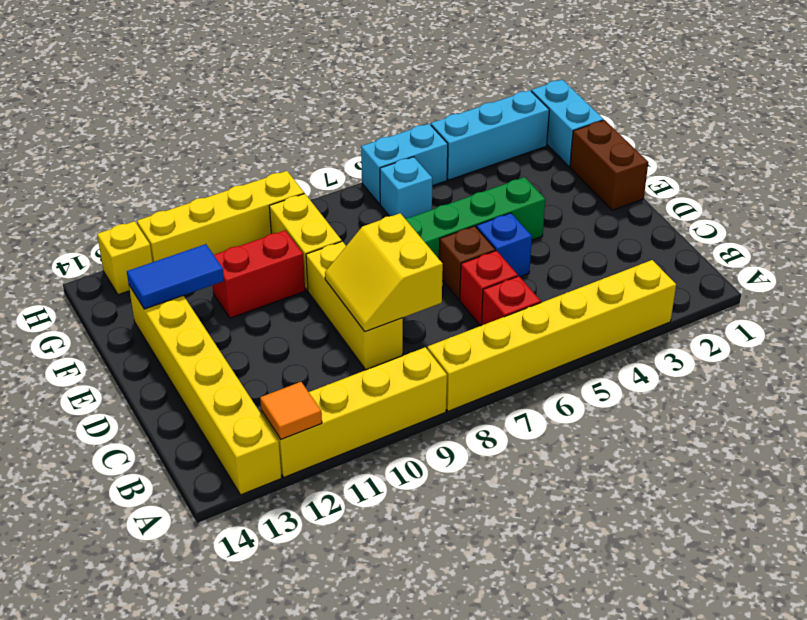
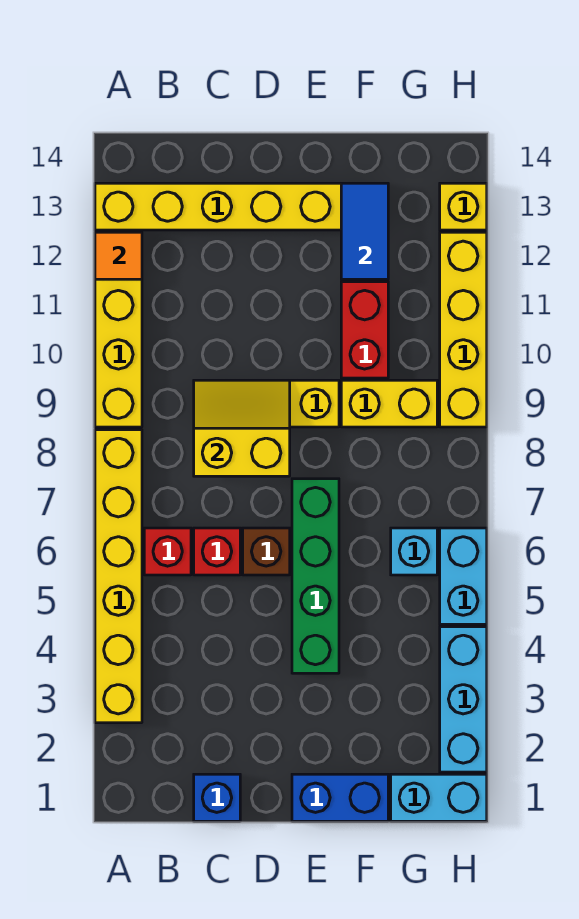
blue brick D5 level 1 -> blue brick C1 level 1
brown brick E1:F1 level 1 -> blue brick E1:F1 level 1

